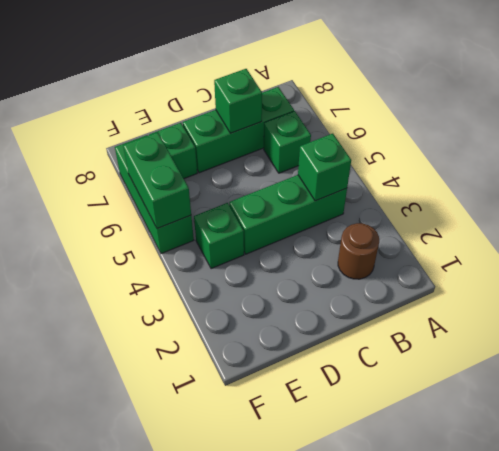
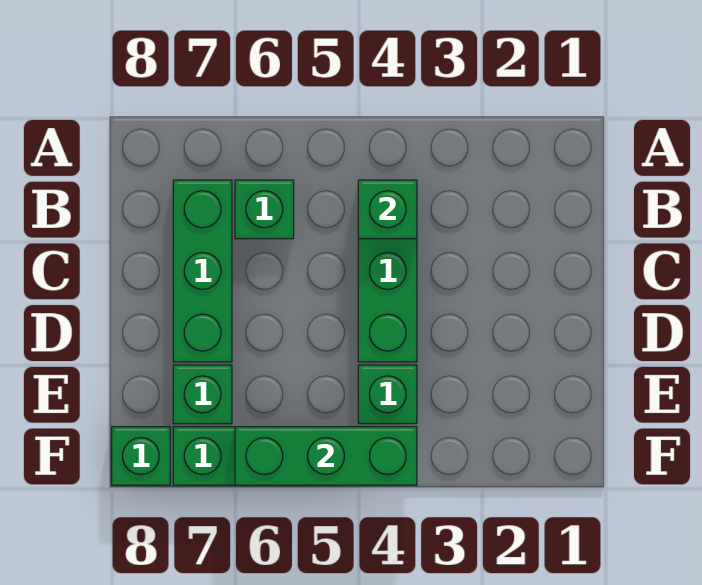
brown round brick B2 level 1 -> none
green brick C7 level 2 -> green brick F8 level 1
green brick F5:F6 level 2 -> green brick F4:F6 level 2

